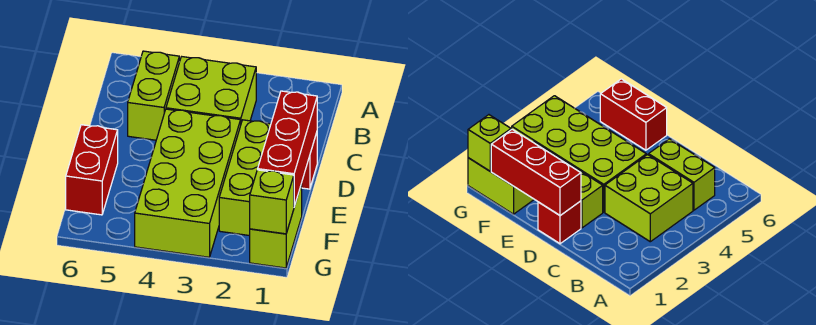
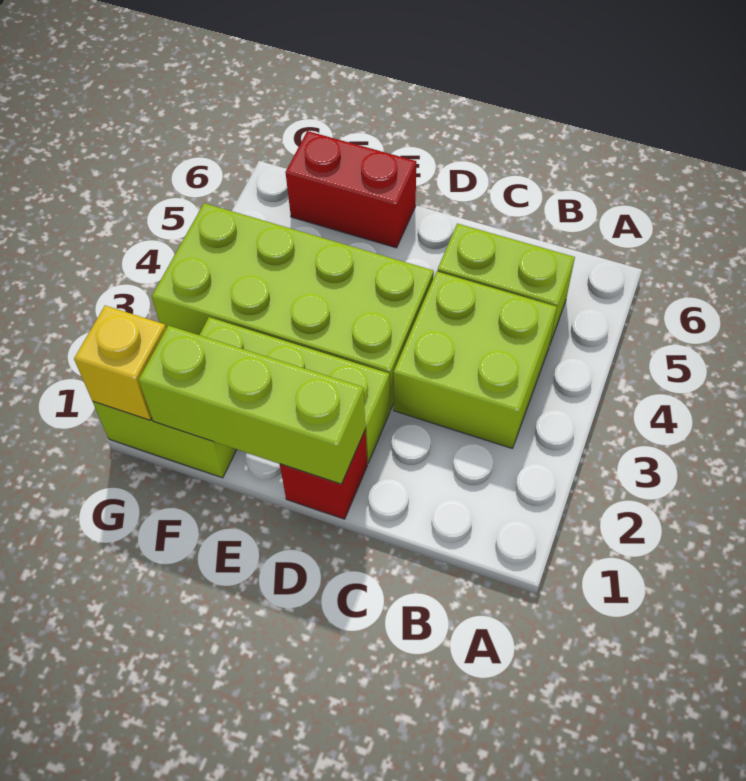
red brick D1:F1 level 2 -> lime brick D1:F1 level 2
lime brick G1 level 2 -> yellow brick G1 level 2

